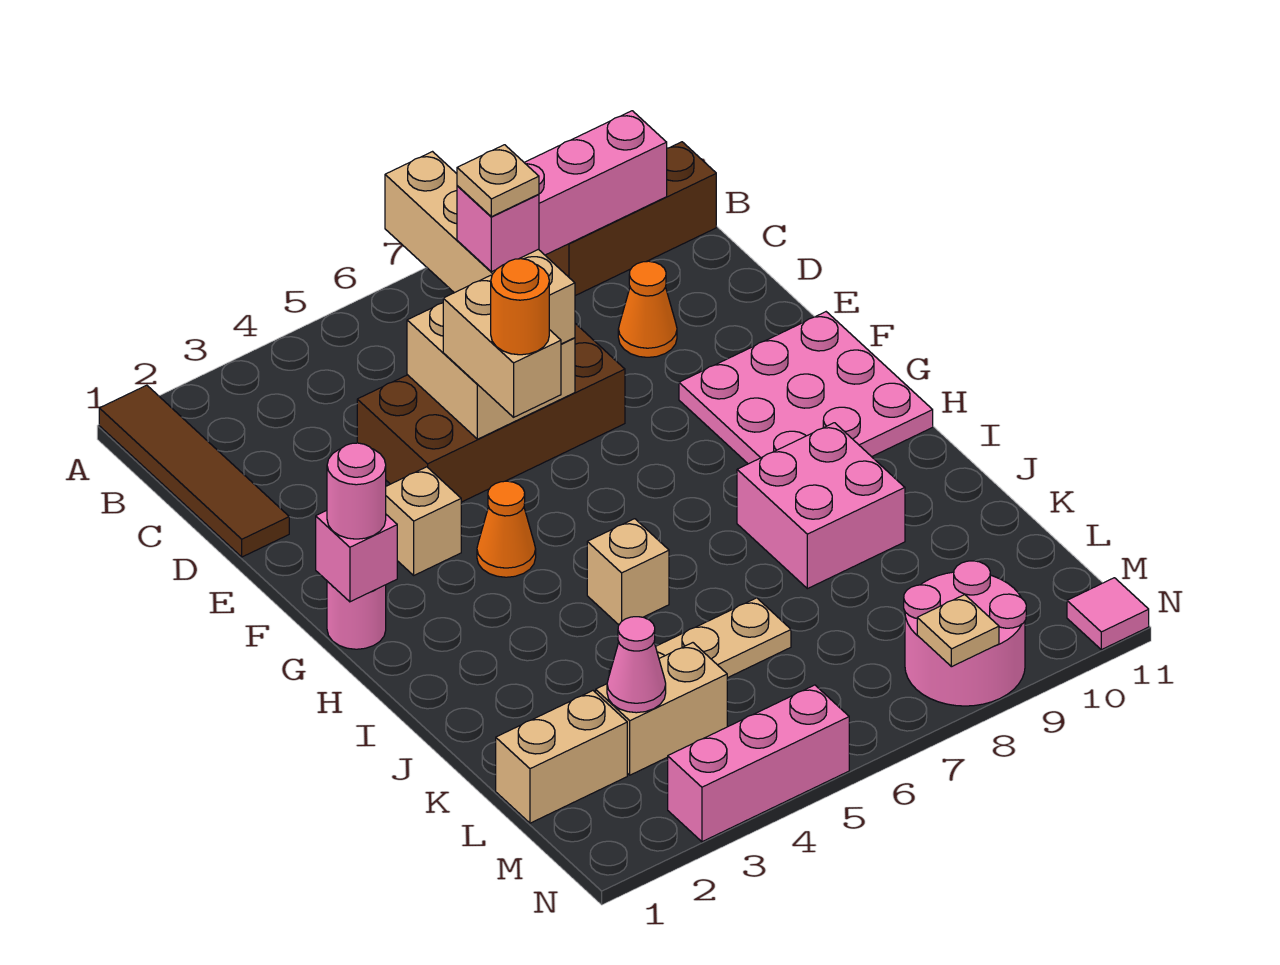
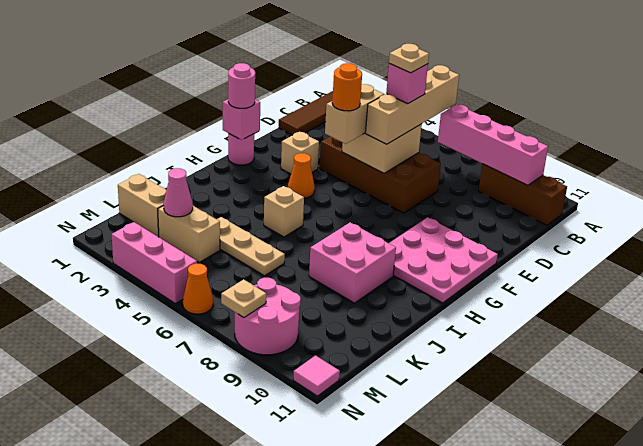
orange cone D9 level 1 -> orange cone N6 level 1

